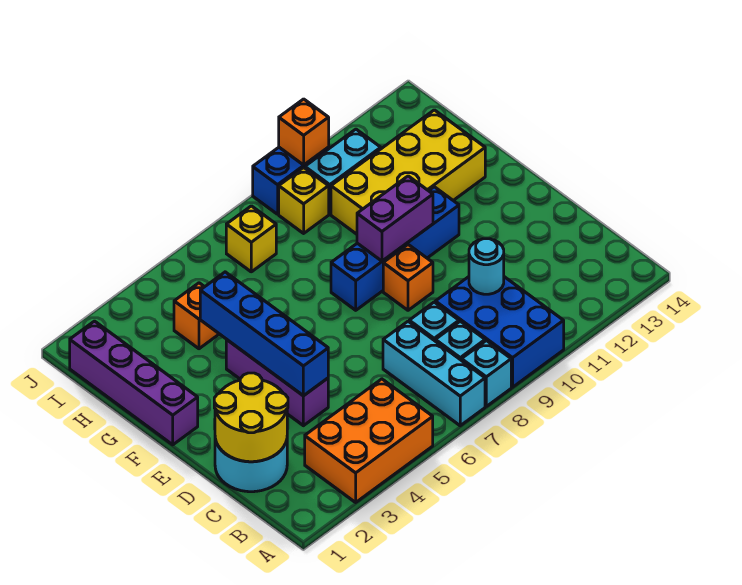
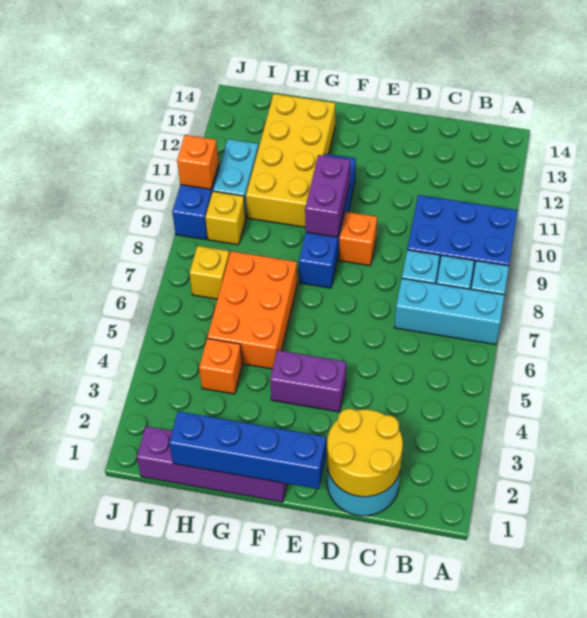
orange brick A3:B5 level 1 -> orange brick G5:H7 level 1
cyan round brick C10 level 2 -> none
purple brick D4:F4 level 1 -> purple brick E4:F4 level 1
blue brick D4:G4 level 2 -> blue brick E1:H1 level 2

